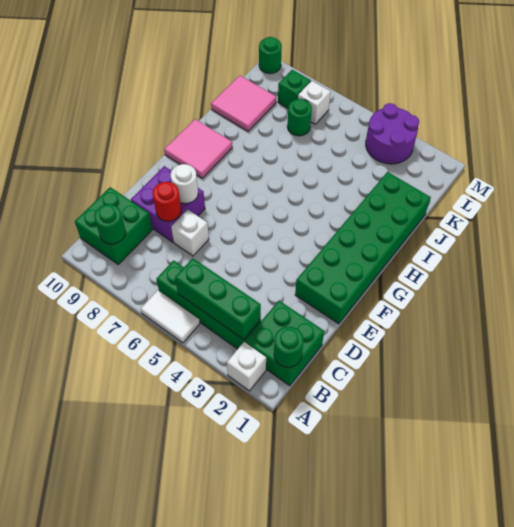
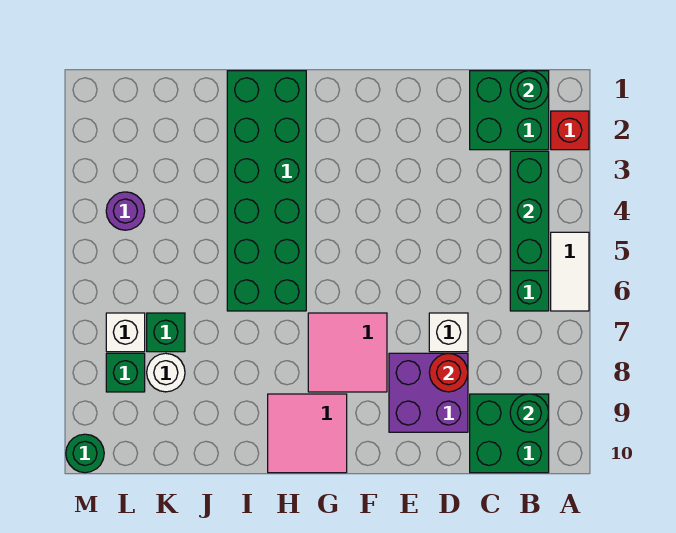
white brick A2 level 1 -> red brick A2 level 1
green brick E1:J2 level 1 -> green brick H1:I6 level 1
white round brick E8 level 2 -> white round brick K8 level 1
pink tile J9:K10 level 1 -> pink tile F7:G8 level 1
green round brick K7 level 1 -> green brick K7 level 1
purple round brick L3:M4 level 1 -> purple round brick L4 level 1

